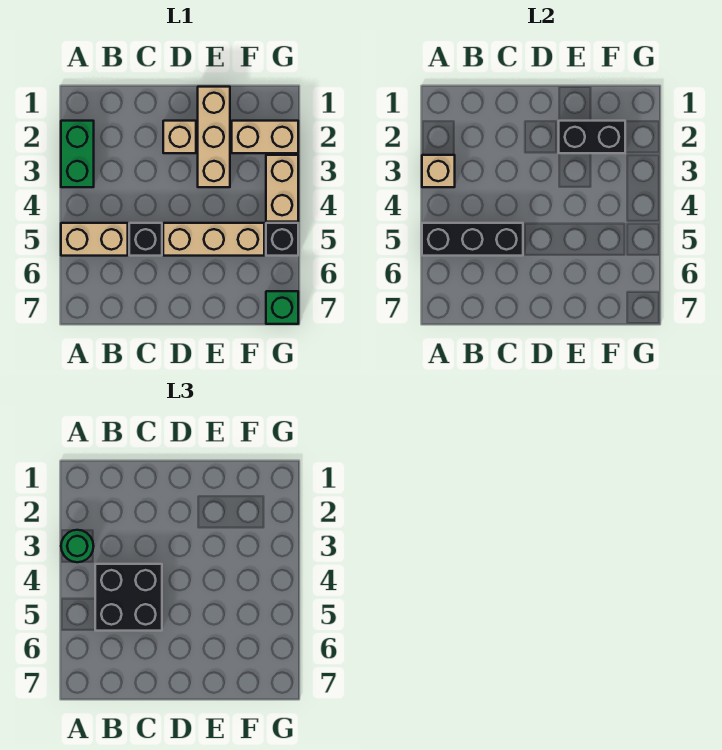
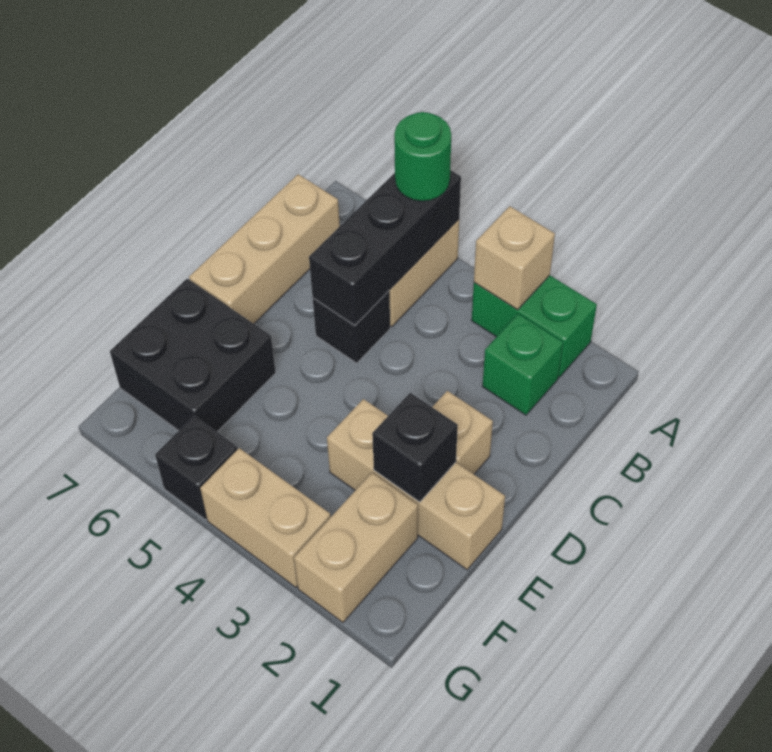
green round brick A3 level 3 -> green round brick A5 level 3
black brick B4:C5 level 3 -> black brick E6:F7 level 1
tan brick D5:F5 level 1 -> tan brick B7:D7 level 1
black brick E2:F2 level 2 -> black brick E2 level 2
green brick G7 level 1 -> green brick B2 level 1

